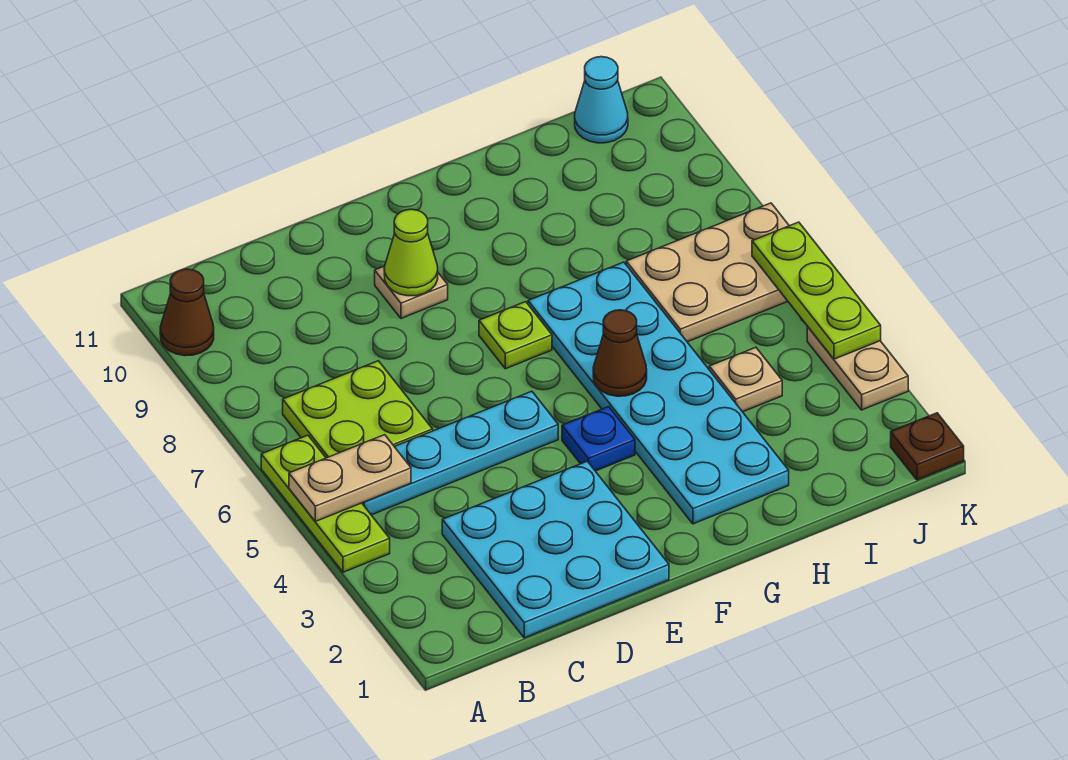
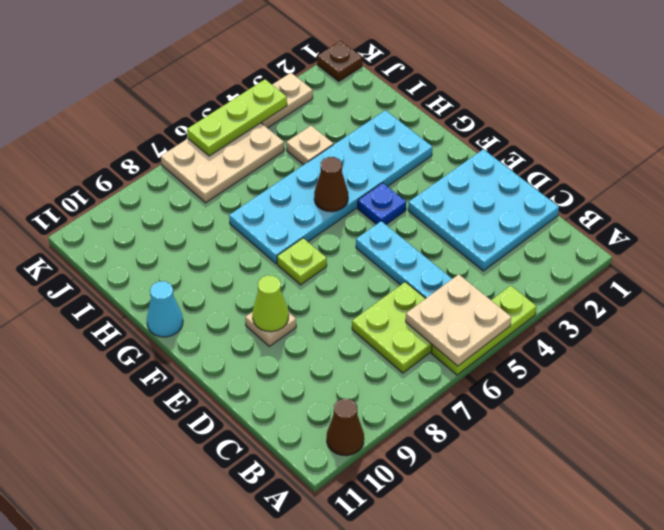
tan plate A5:B5 level 2 -> tan plate A5:B6 level 2
tan plate I6:K7 level 1 -> tan plate J5:K7 level 1
cyan cone J11 level 1 -> cyan cone G11 level 1

